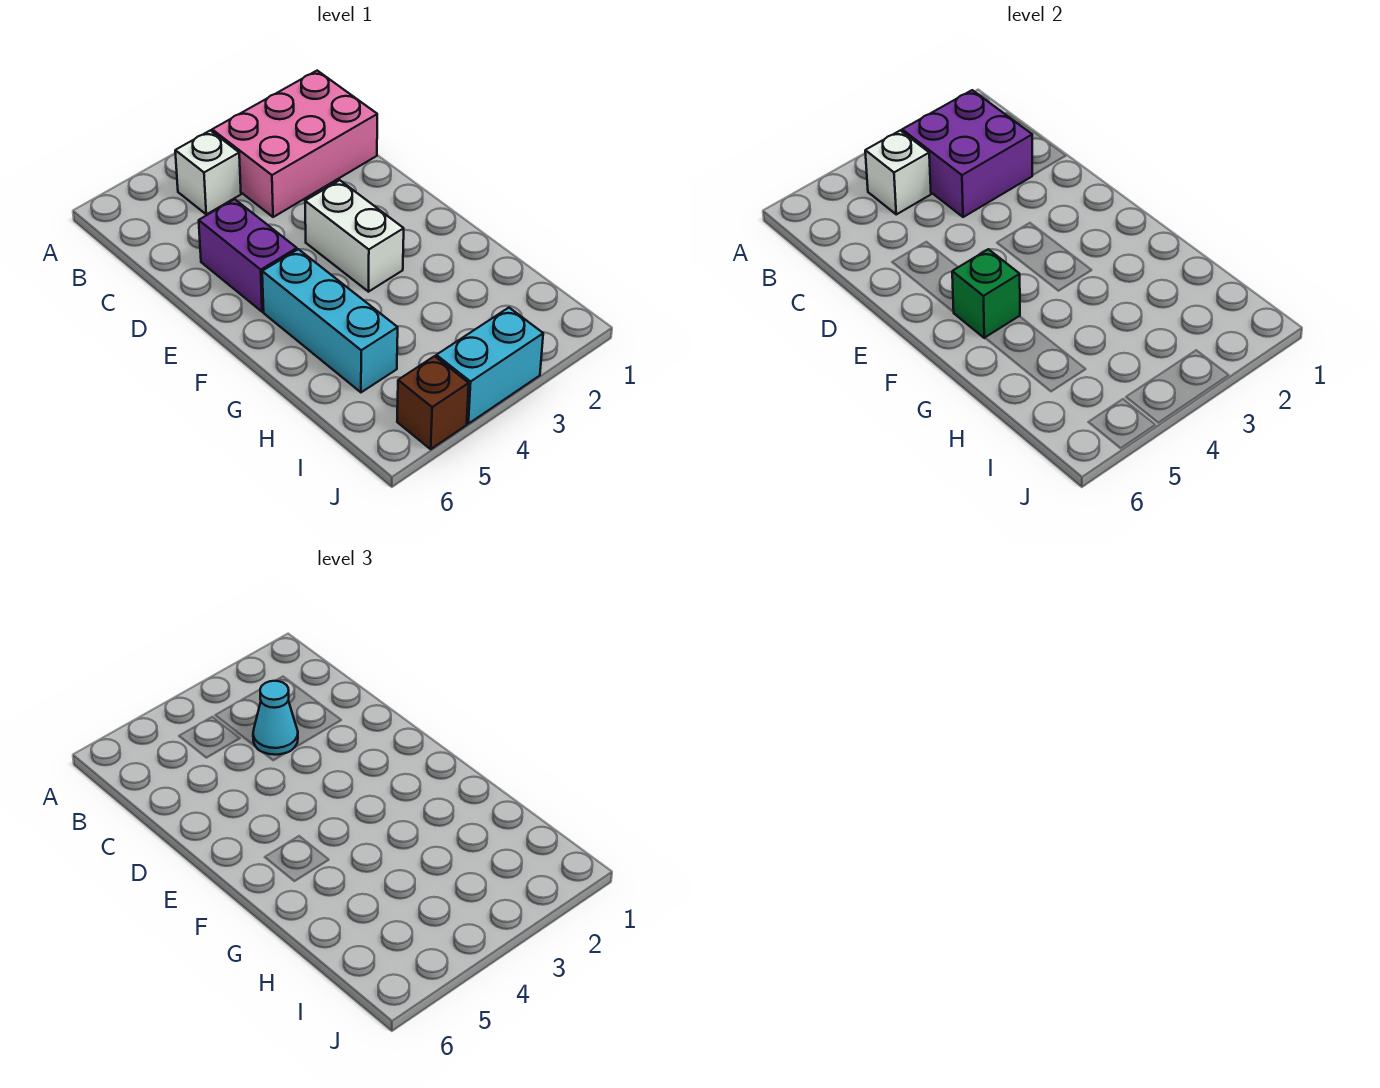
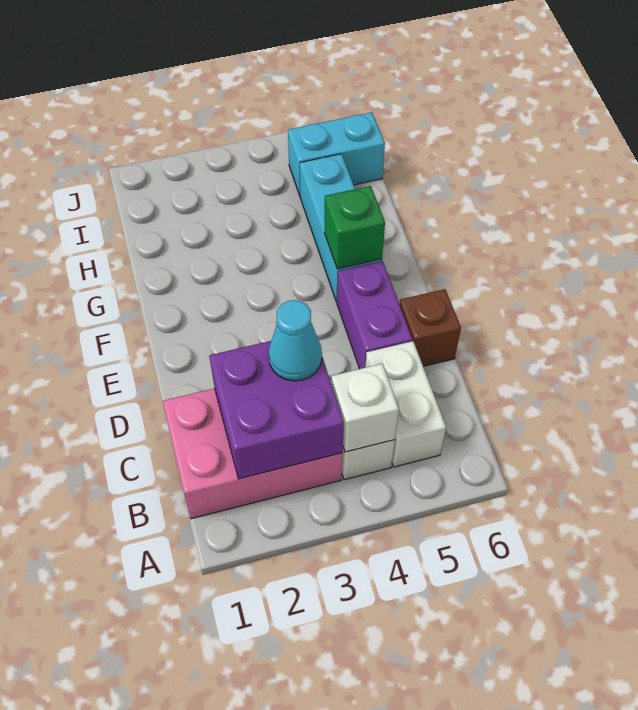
white brick E3:F3 level 1 -> white brick B5:C5 level 1
cyan brick J3:J4 level 1 -> cyan brick I5:I6 level 1
brown brick J5 level 1 -> brown brick D6 level 1

